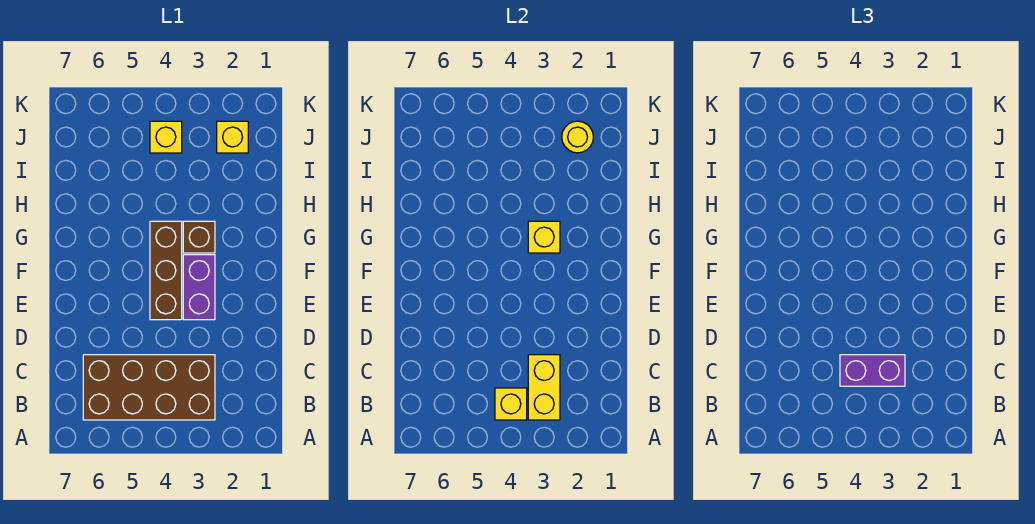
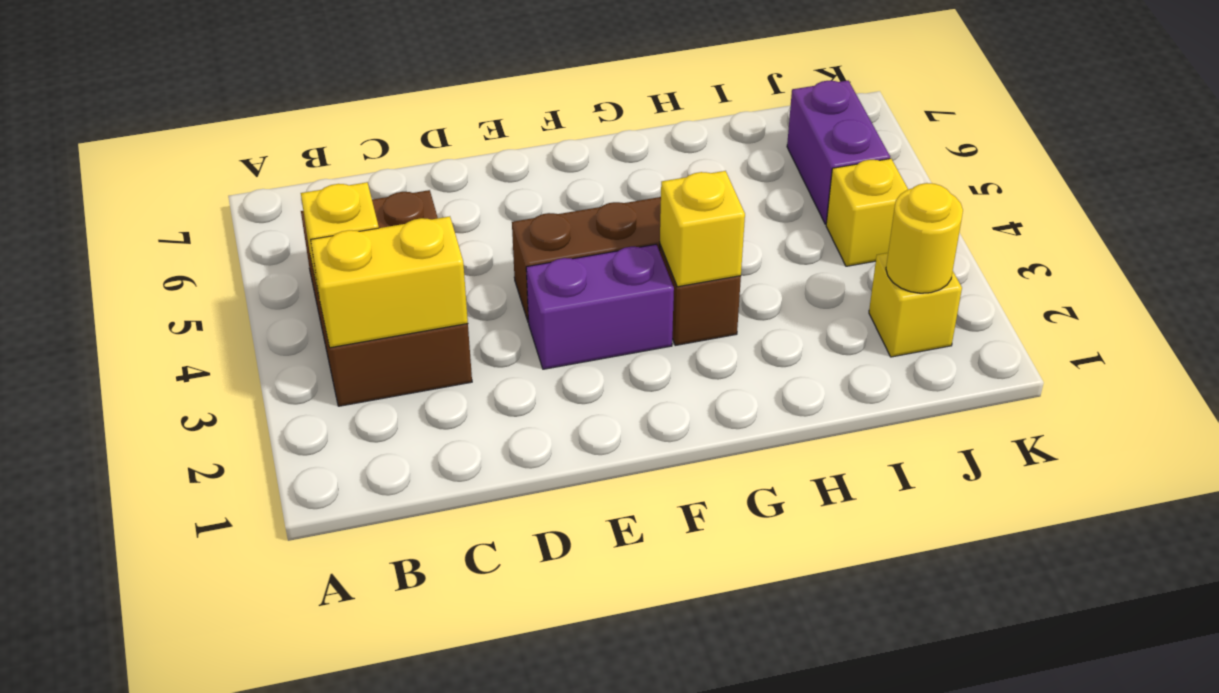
brown brick B3:C6 level 1 -> brown brick B3:C5 level 1
purple brick C3:C4 level 3 -> purple brick J5:J6 level 1

